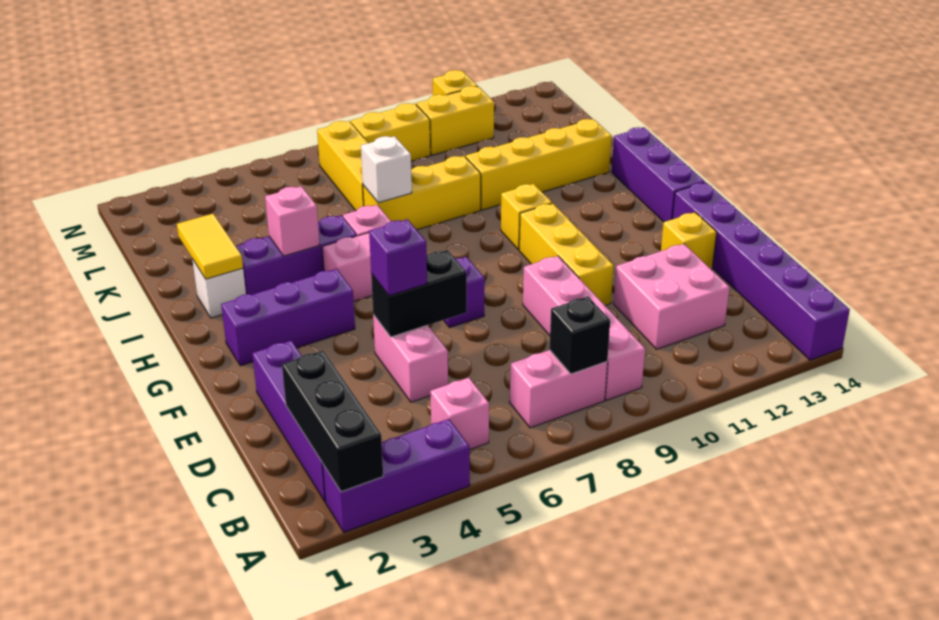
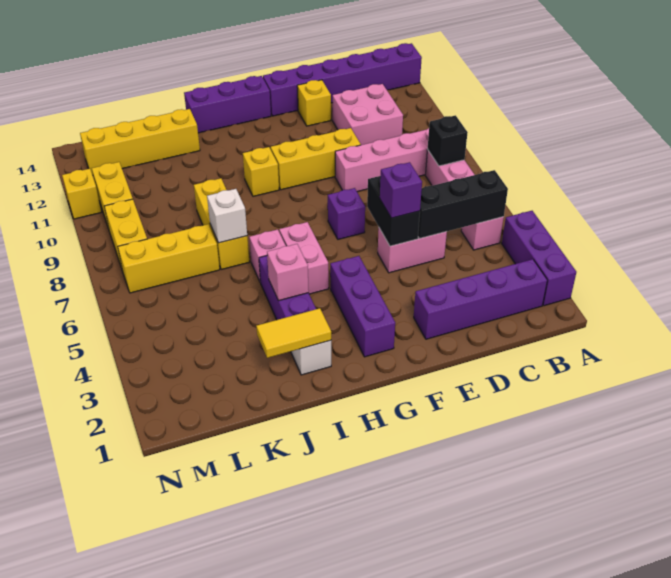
black brick A2:C2 level 2 -> black brick B5:D5 level 2
yellow brick J10:J13 level 1 -> yellow brick J13:M13 level 1

